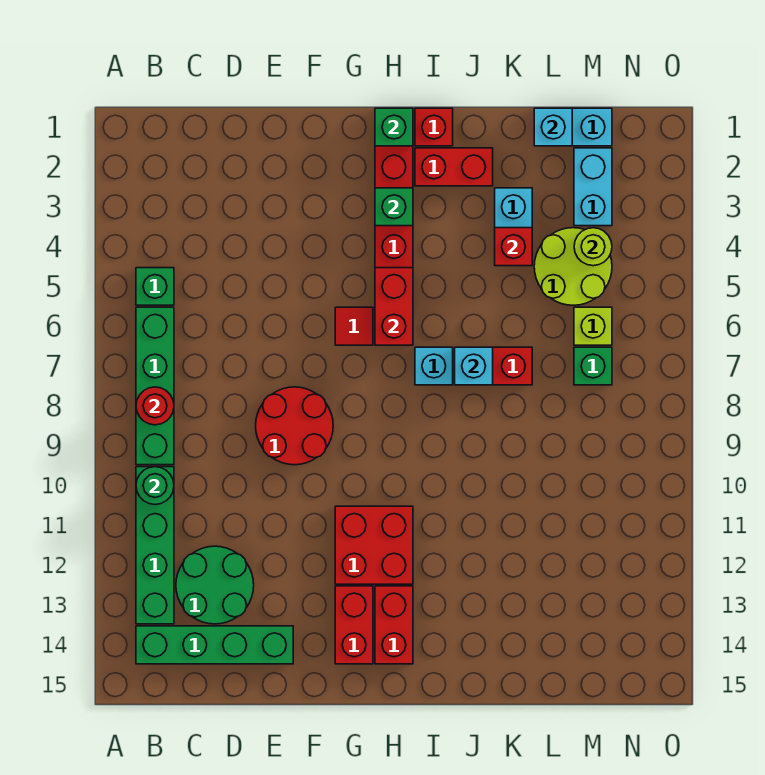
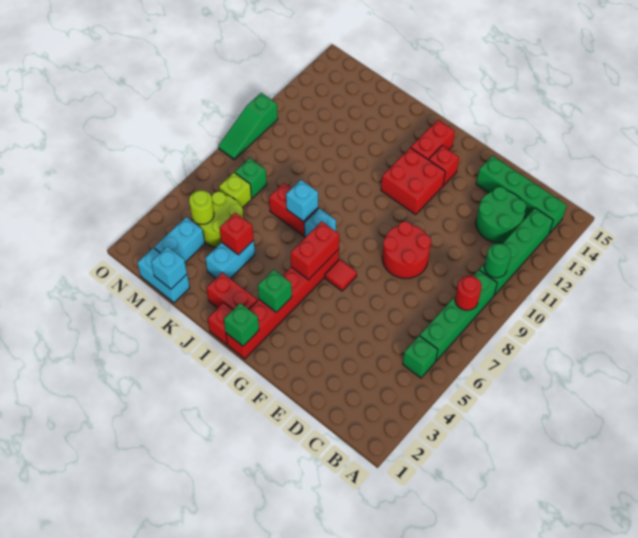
red brick G13:G14 level 1 -> red brick G13 level 1
none -> green slope O8:O10 level 1 top 10

